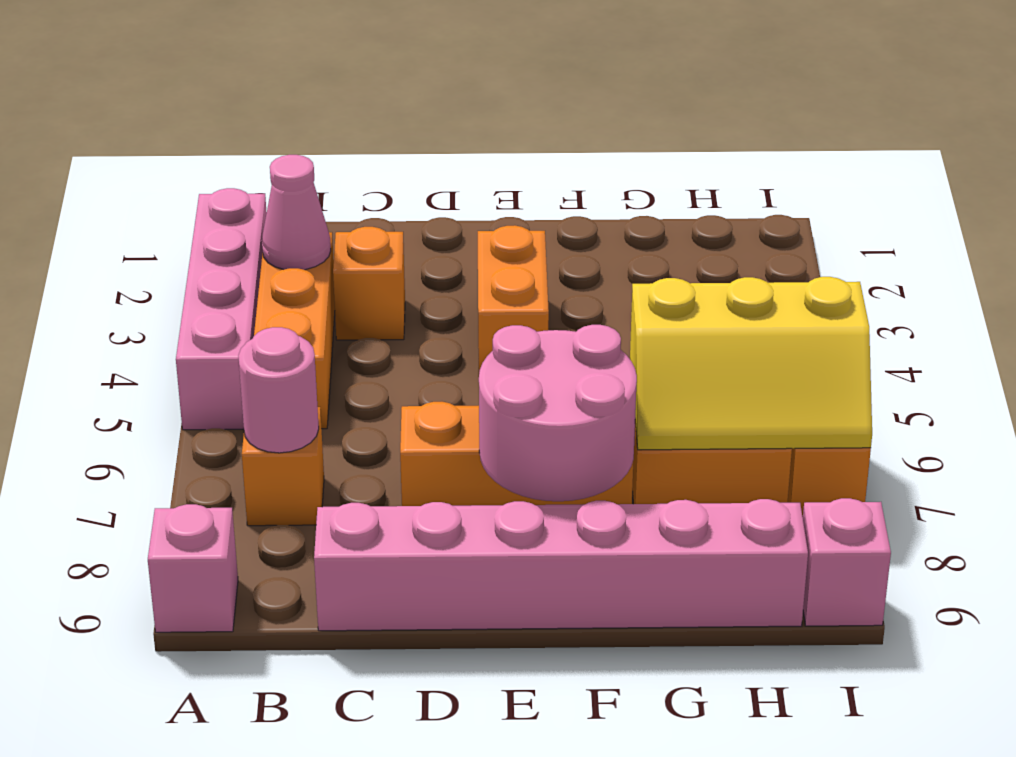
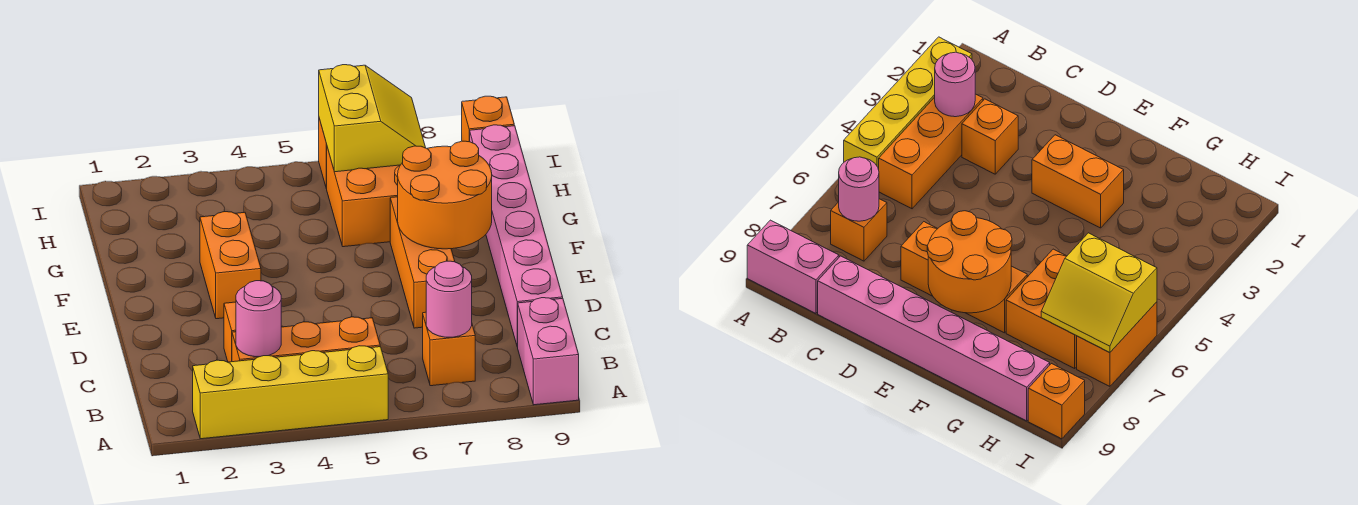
pink brick A2:A5 level 1 -> yellow brick A2:A5 level 1
pink brick A9 level 1 -> pink brick A9:B9 level 1
pink cone B3 level 2 -> pink round brick B3 level 2
orange brick E3:E4 level 1 -> orange brick E3:F3 level 1
pink round brick E7:F8 level 2 -> orange round brick E7:F8 level 2
yellow slope G6:I7 level 2 top 6 -> yellow slope H6:I7 level 2 top 6
pink brick I9 level 1 -> orange brick I9 level 1

